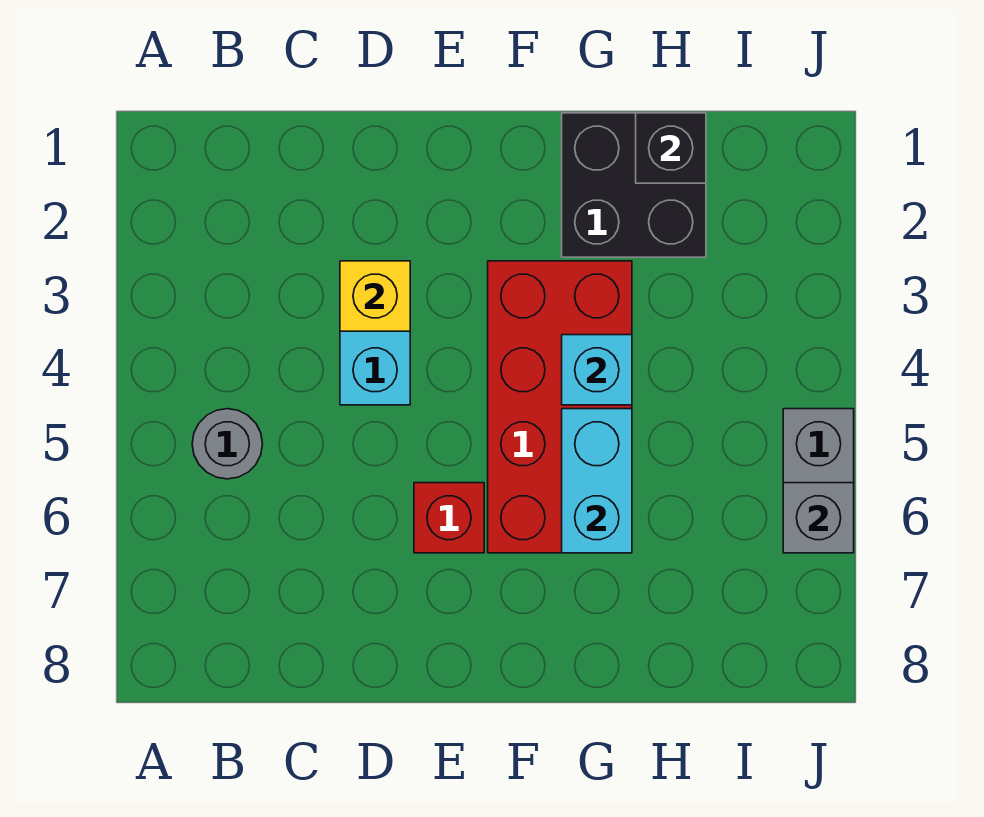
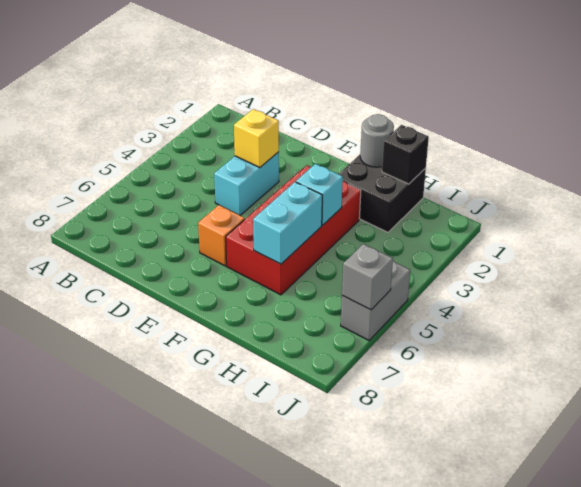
grey round brick B5 level 1 -> grey round brick G1 level 2
red brick E6 level 1 -> orange brick E6 level 1

